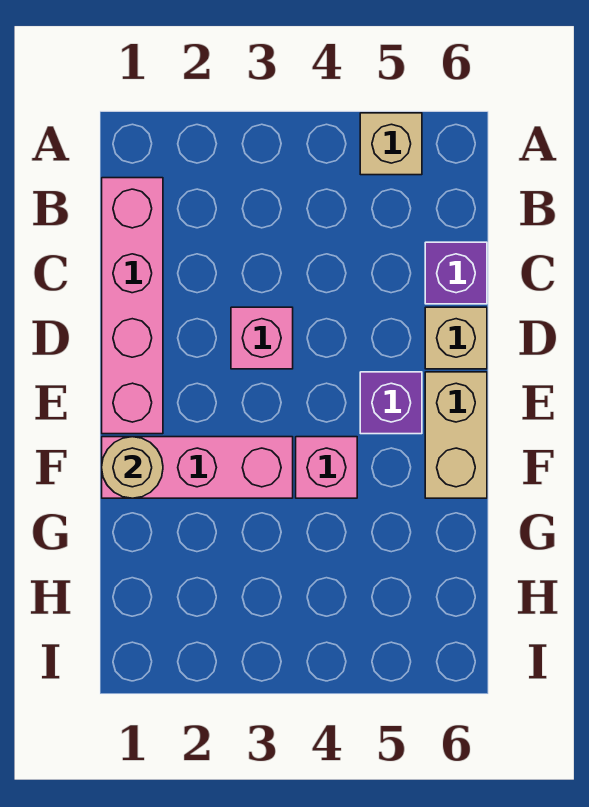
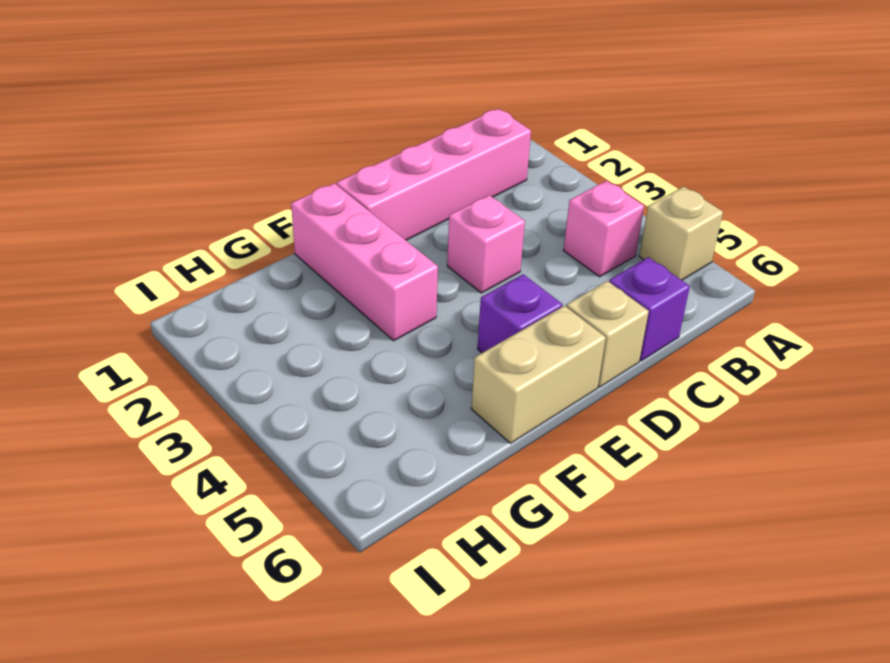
tan round brick F1 level 2 -> none
pink brick F4 level 1 -> pink brick B4 level 1

